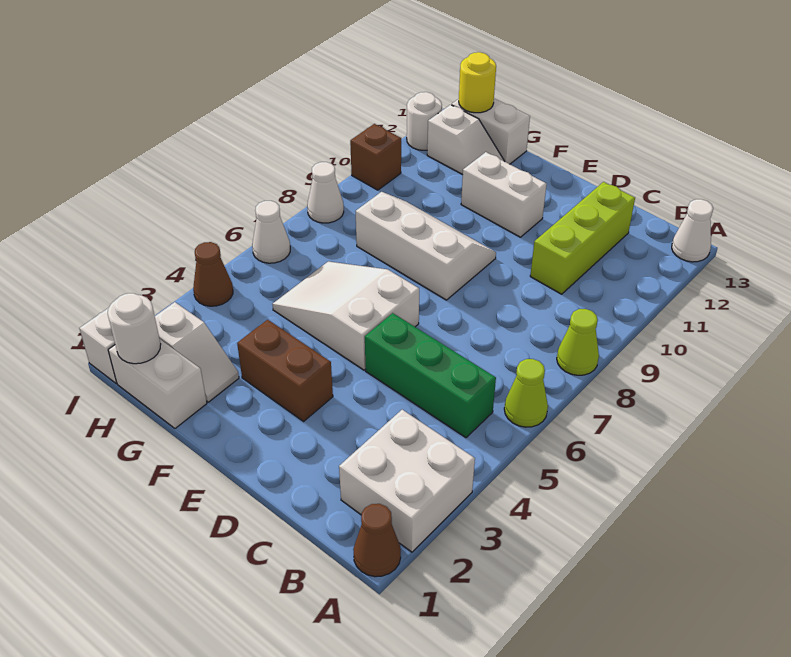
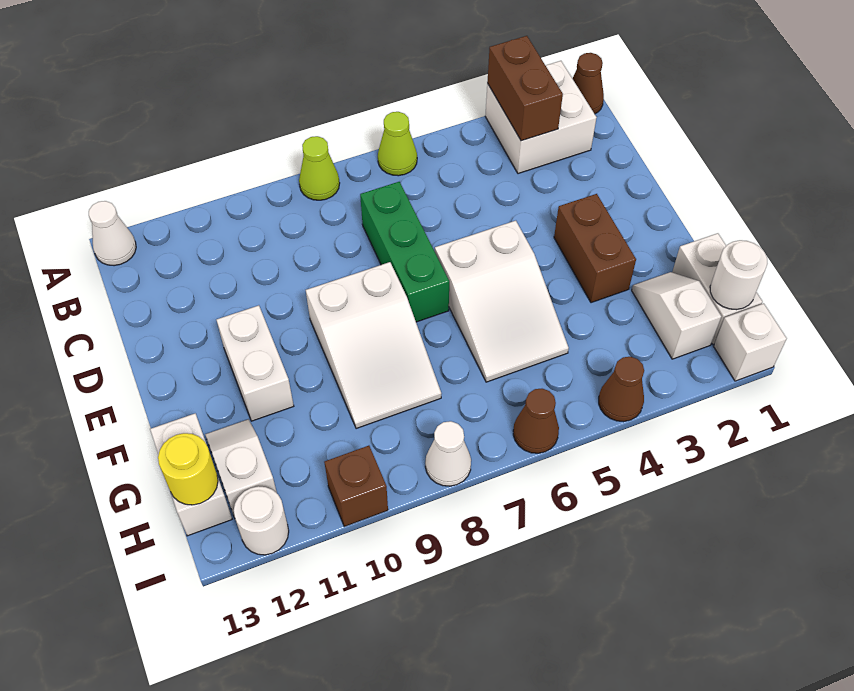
none -> brown brick A3:B3 level 2
green brick B5:D5 level 1 -> green brick C7:E7 level 1
lime brick C10:C12 level 1 -> none
white slope E8:G9 level 1 top 8 -> white slope E8:G9 level 1 top E
white cone I6 level 1 -> brown cone I6 level 1

